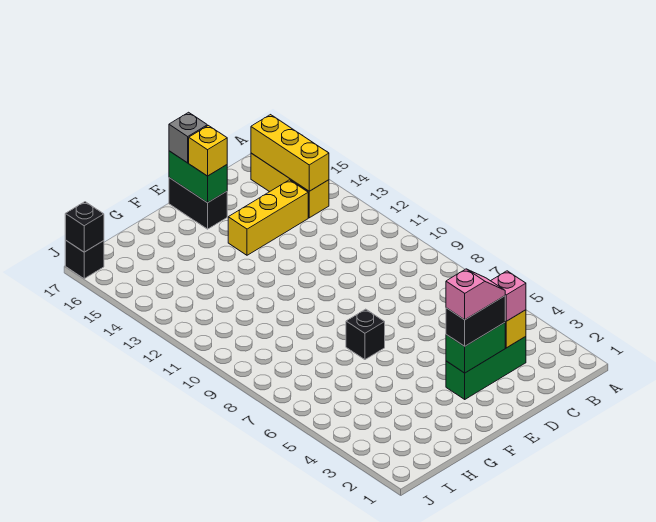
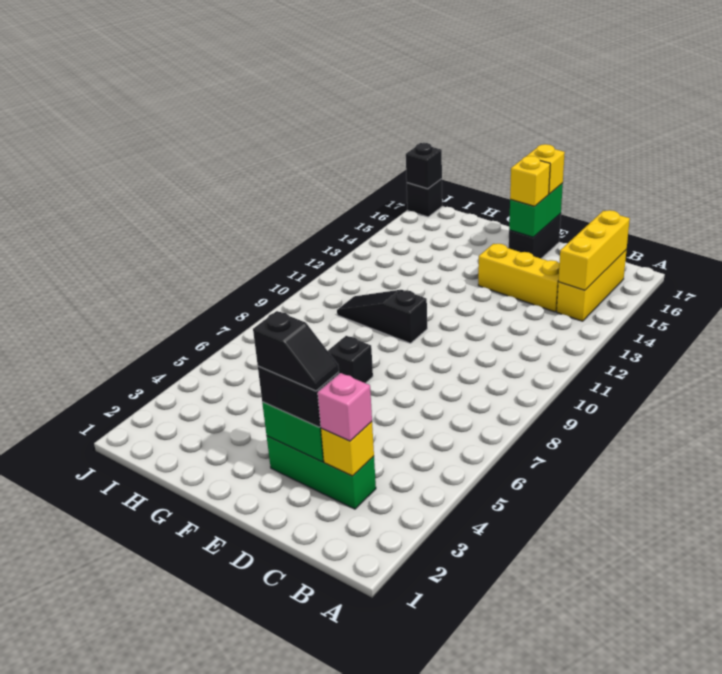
pink slope D3:E3 level 4 top E -> black slope D3:E3 level 4 top E
grey brick E17 level 3 -> yellow brick E17 level 3
none -> black slope F10:H10 level 1 top F

